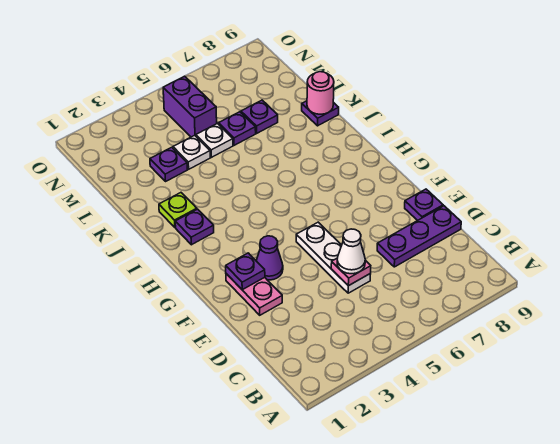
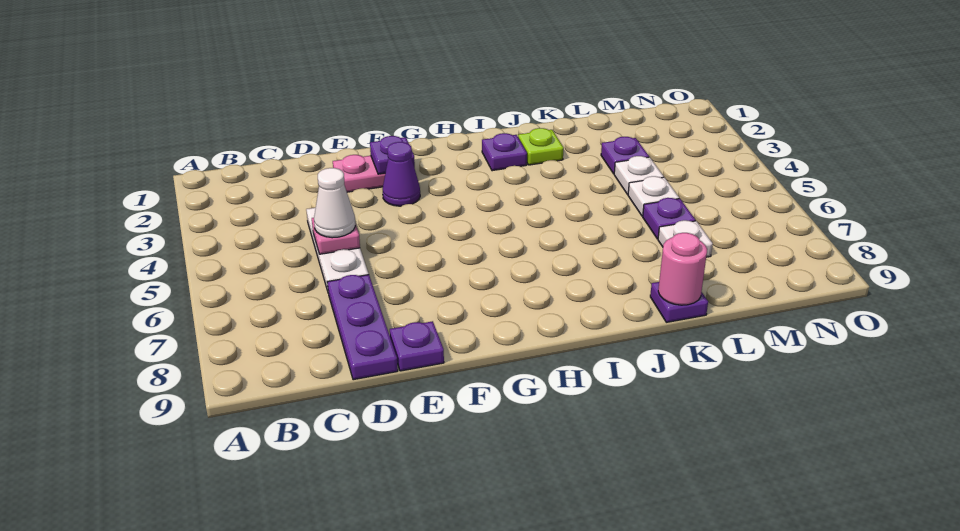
white plate D5:F5 level 1 -> white plate D4:D6 level 1
purple plate L7 level 1 -> white plate L7 level 1
purple brick M5:N5 level 1 -> none

